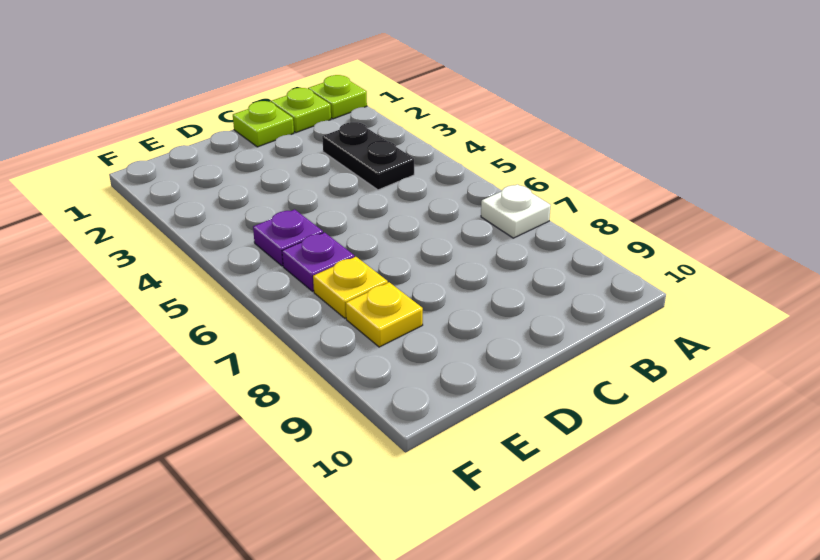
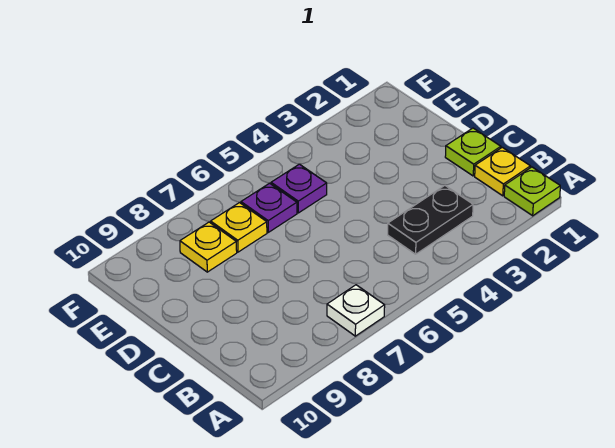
lime plate B1 level 1 -> yellow plate B1 level 1

